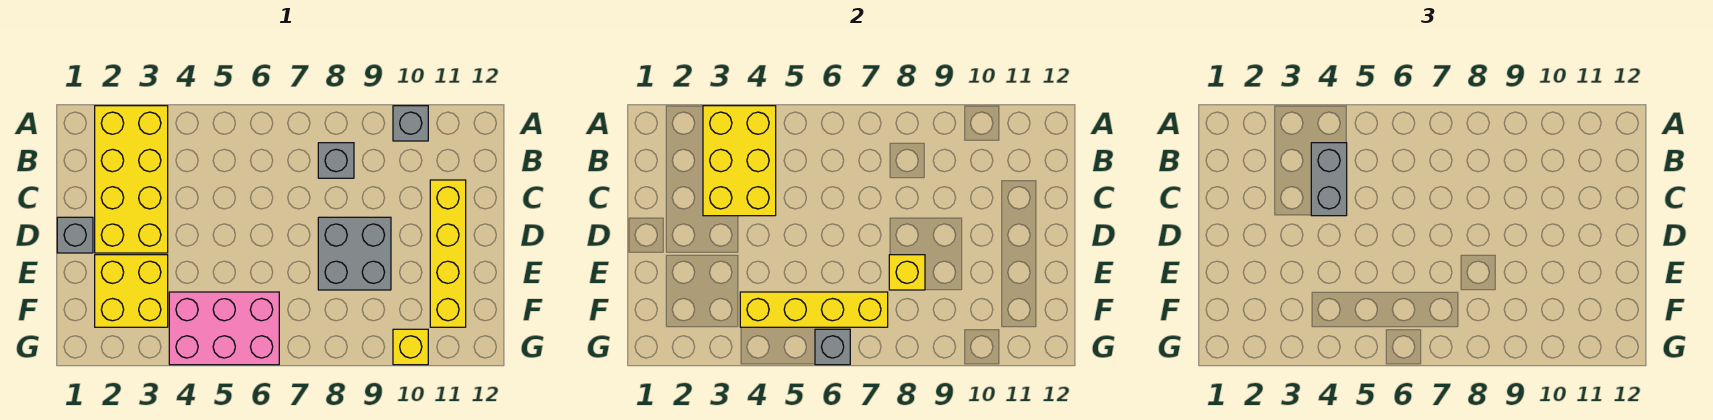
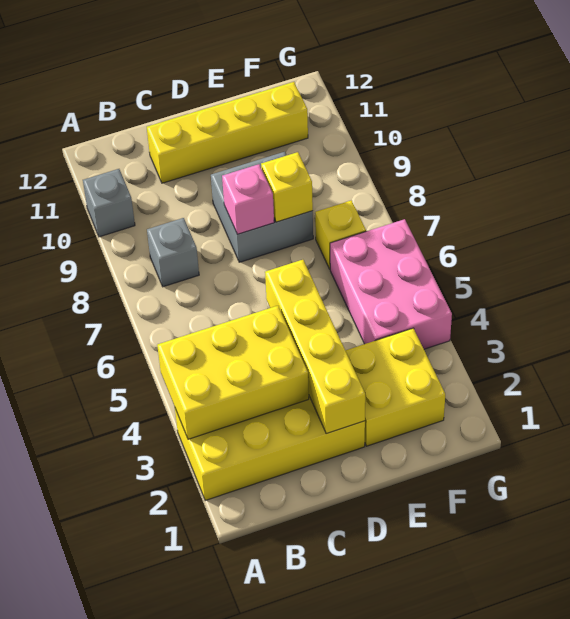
grey brick B4:C4 level 3 -> none
grey brick D1 level 1 -> none
none -> pink brick D8 level 2
yellow brick F4:F7 level 2 -> yellow brick D2:D5 level 2
grey brick G6 level 2 -> none
yellow brick G10 level 1 -> yellow brick F7 level 1

